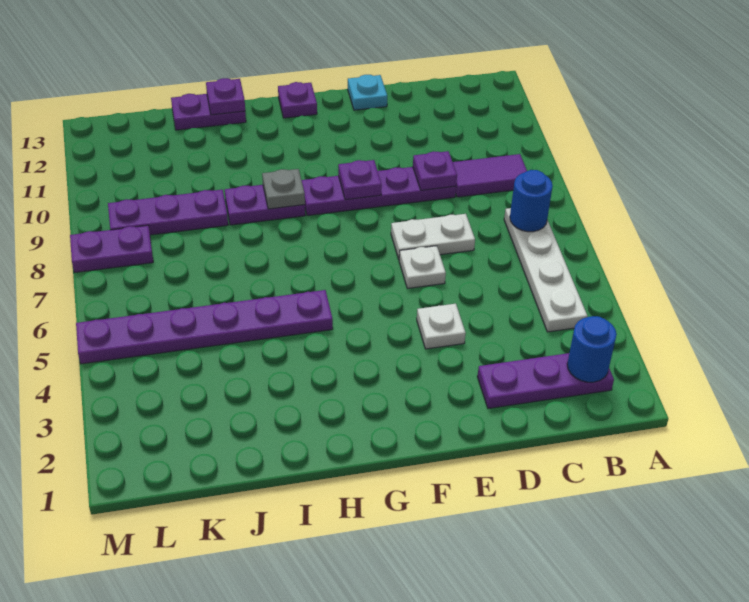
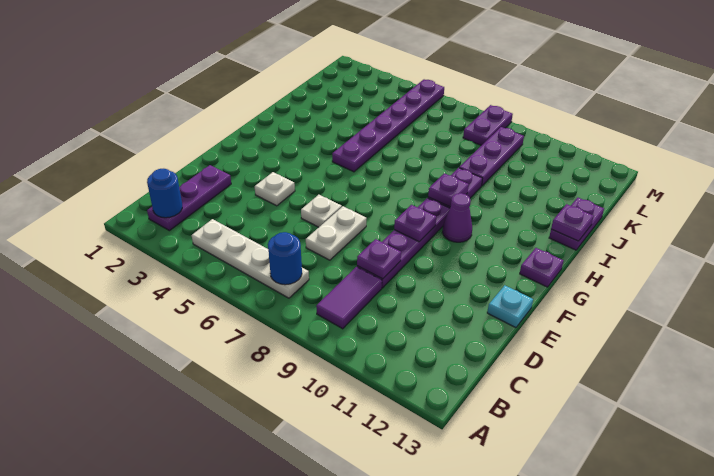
none -> purple cone G10 level 1
grey plate H9 level 2 -> purple plate H9 level 2

